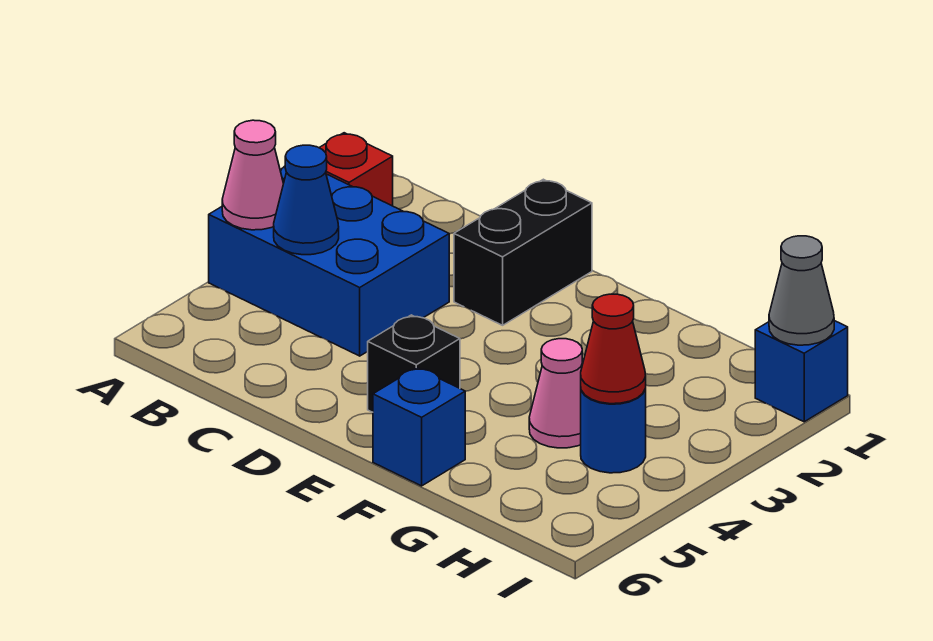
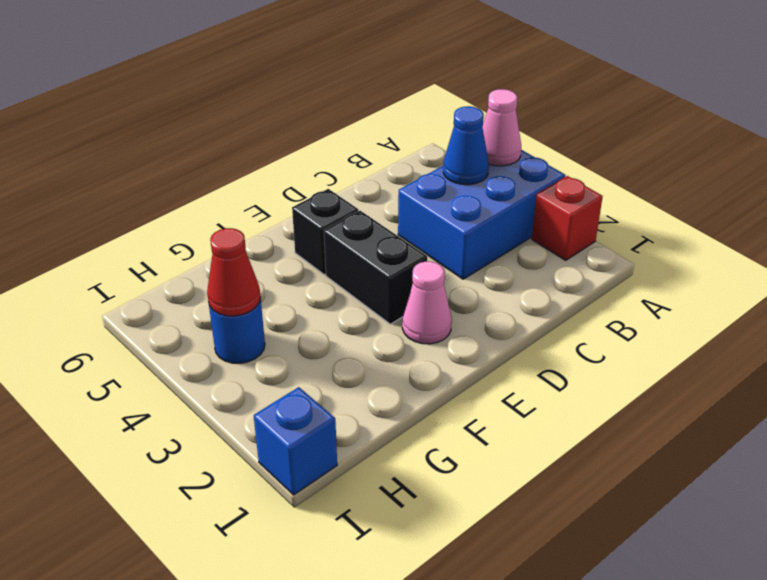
black brick D1:D2 level 1 -> black brick E3:E4 level 1
blue brick F6 level 1 -> none
pink cone G4 level 1 -> pink cone E2 level 1
grey cone I1 level 2 -> none

